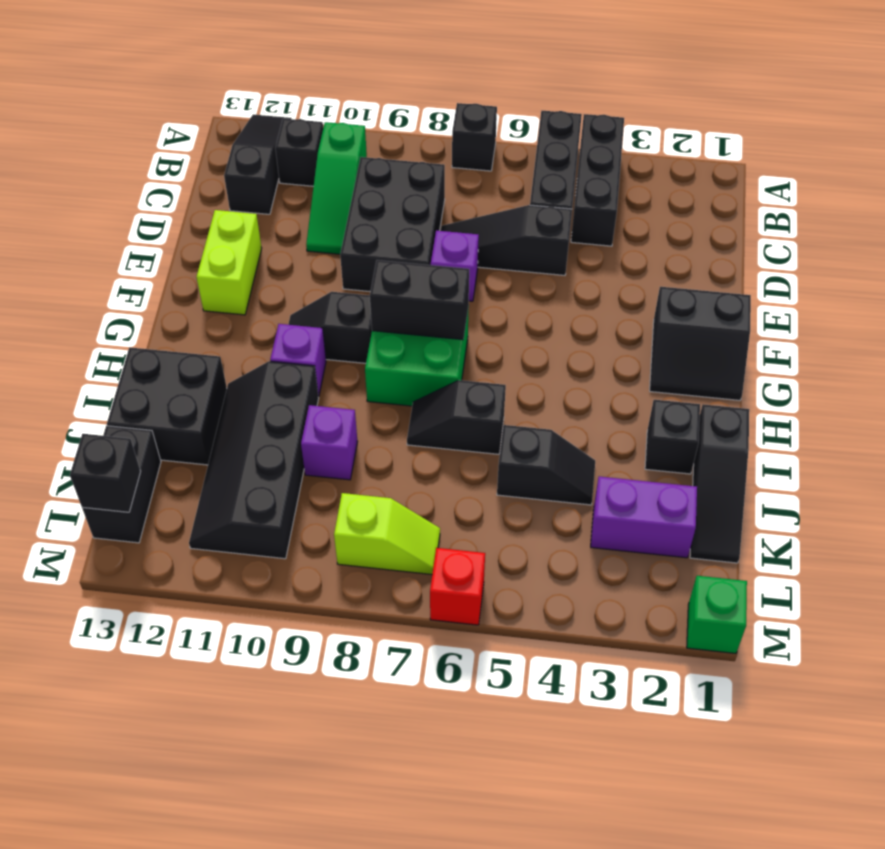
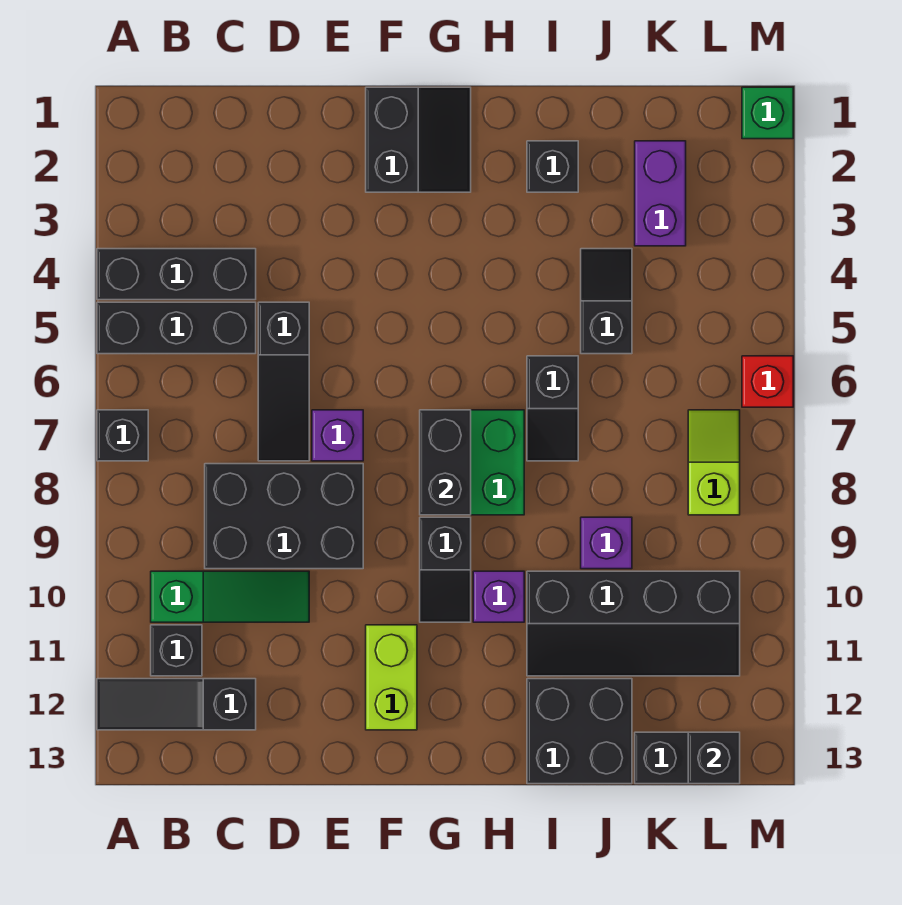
lime brick E12:F12 level 1 -> lime brick F11:F12 level 1
black slope I1:K1 level 1 top I -> none

